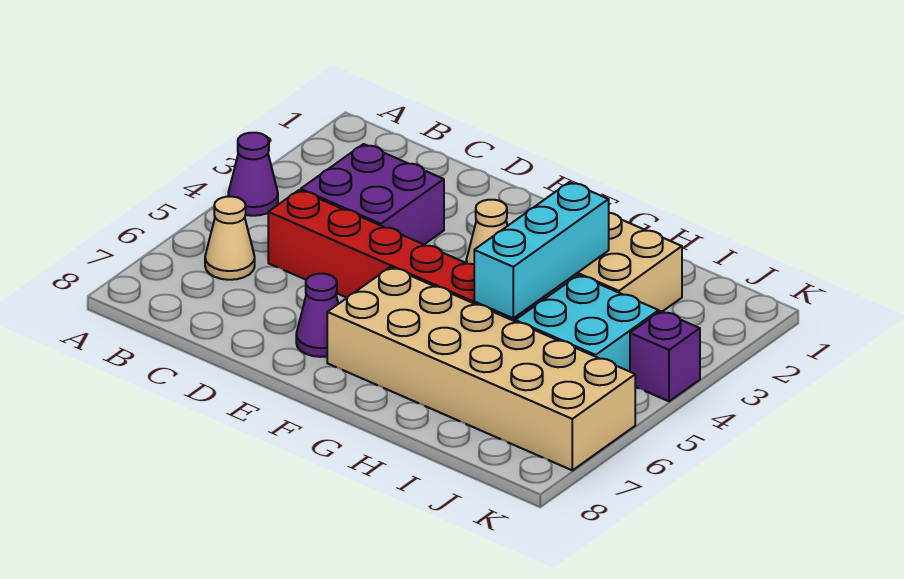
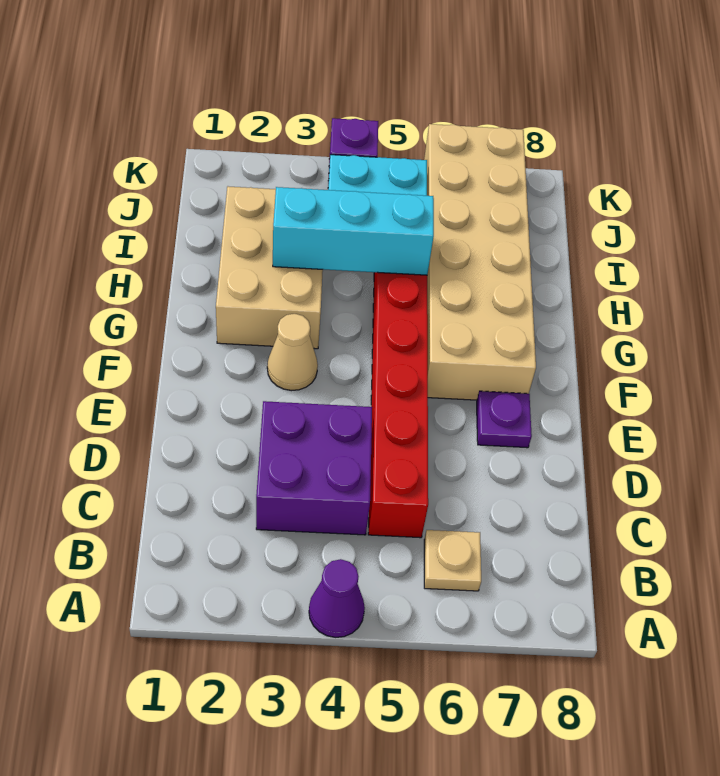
tan cone B6 level 1 -> tan plate B6 level 1
purple cone E7 level 1 -> purple plate E7 level 1

